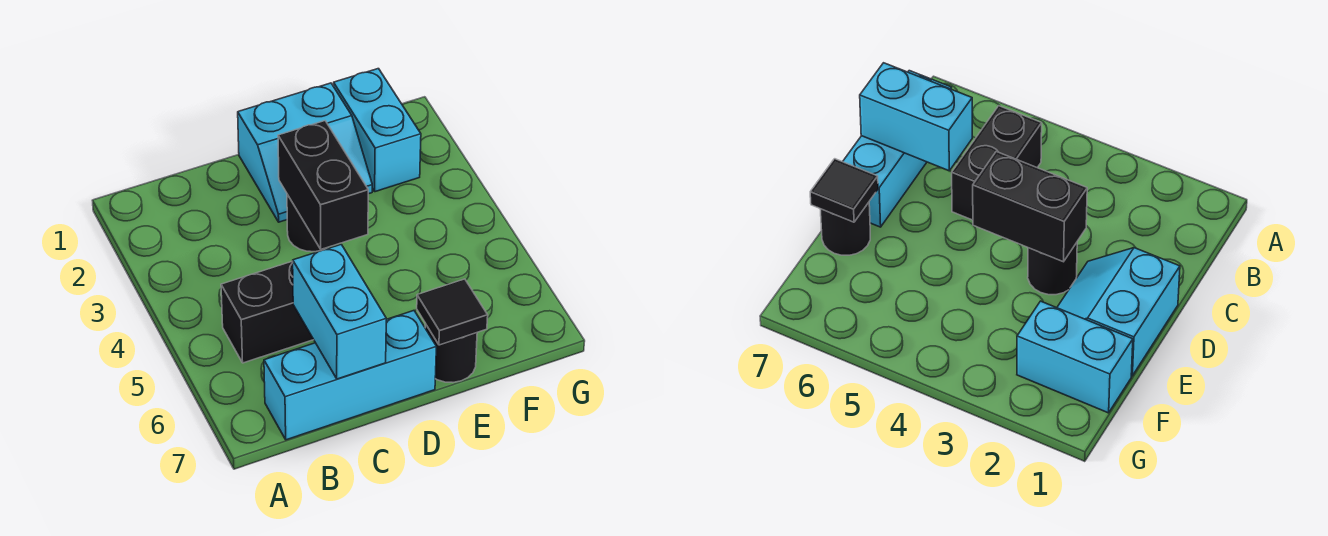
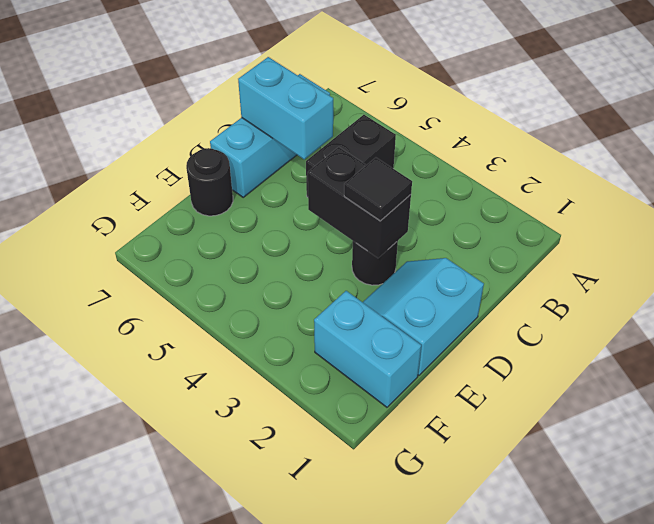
black tile E7 level 2 -> black tile D3 level 3

